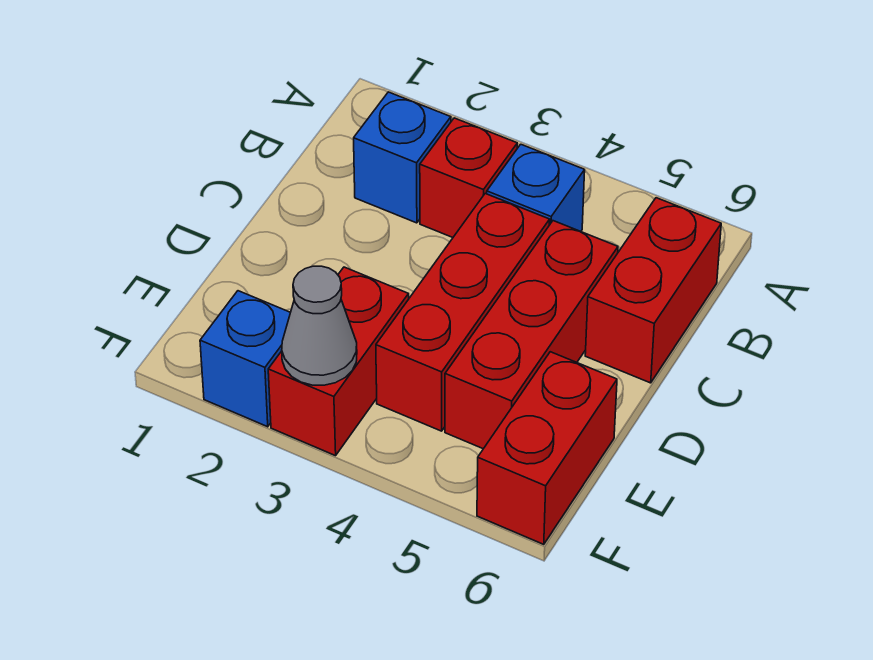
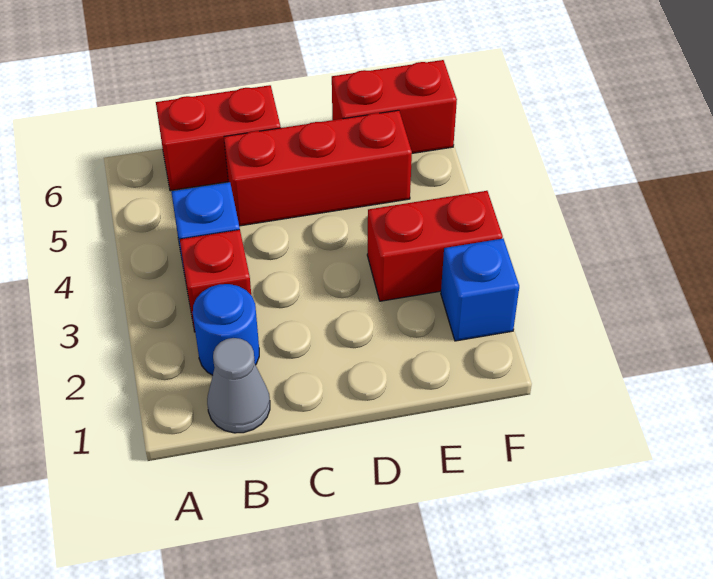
blue brick B2 level 1 -> blue round brick B2 level 1
red brick C4:E4 level 1 -> none
grey cone F3 level 2 -> grey cone B1 level 1

